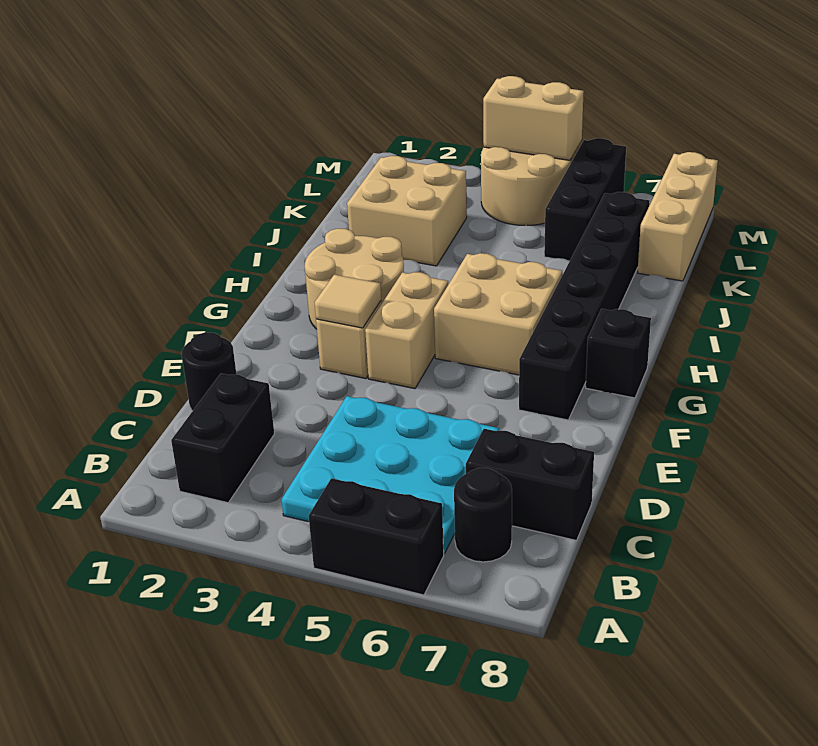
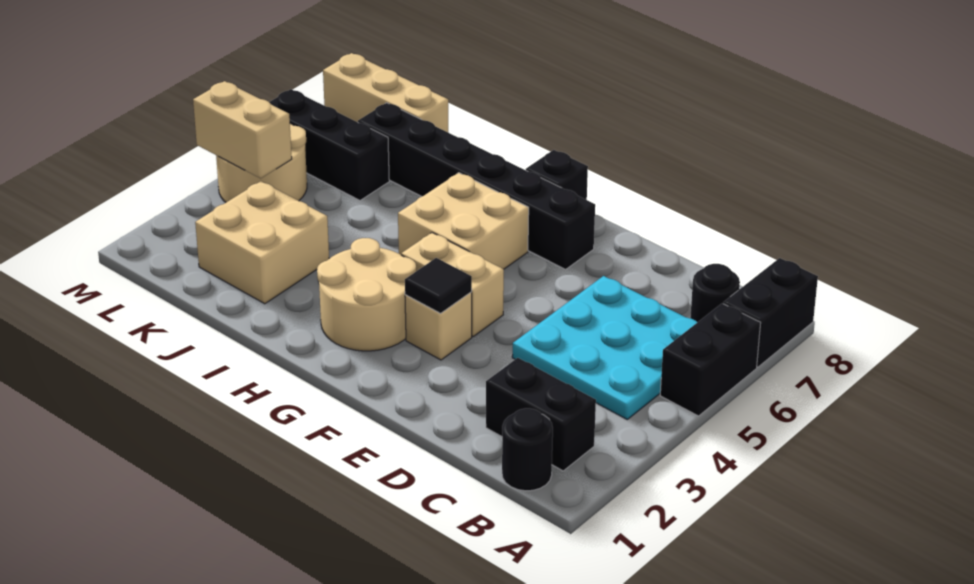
black brick C7:C8 level 1 -> black brick A7:A8 level 1
black round brick D1 level 1 -> black round brick B1 level 1
tan tile F3 level 2 -> black tile F3 level 2
tan brick M4:M5 level 2 -> tan brick L4:M4 level 2

